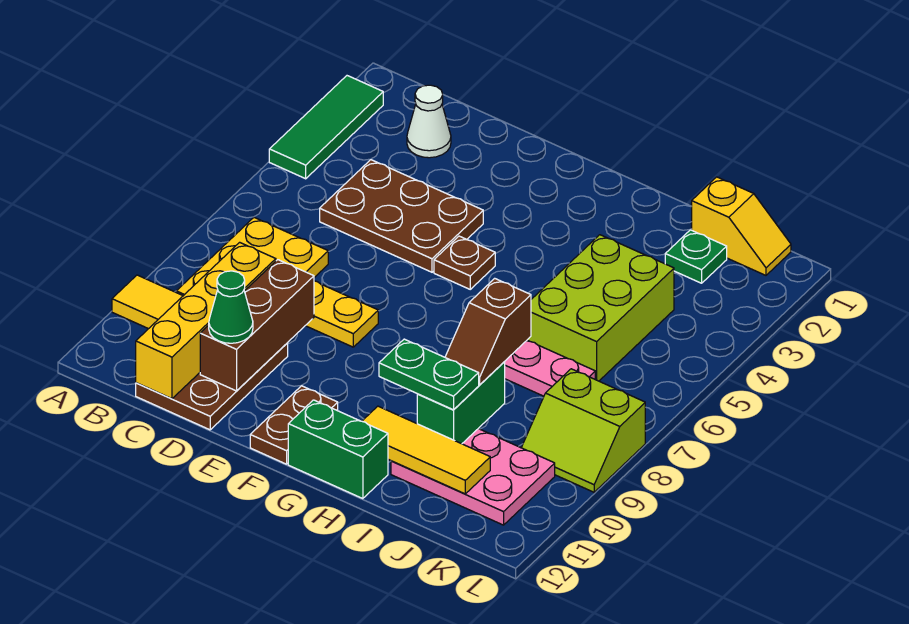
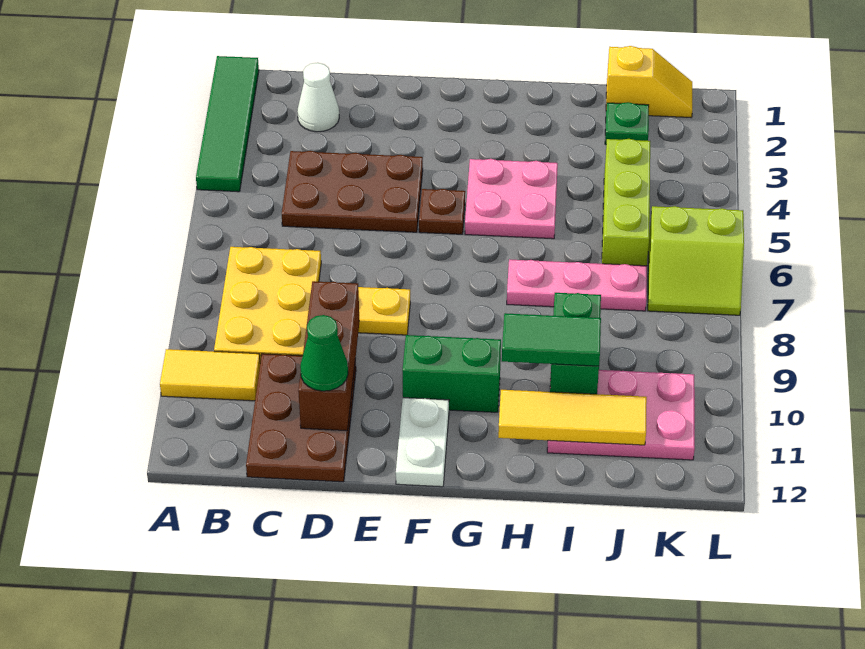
green tile A2:A4 level 1 -> green tile A1:A4 level 1
yellow brick C9:C12 level 2 -> none
brown plate F11:F12 level 1 -> white plate F11:F12 level 1
none -> pink plate G4:H5 level 1
green brick G12:H12 level 1 -> green brick F10:G10 level 1
green plate H10:I10 level 3 -> green tile H10:I10 level 3
lime brick I4:J6 level 1 -> lime brick J4:J6 level 1
brown slope I8:I9 level 3 top 8 -> none
lime slope K8:L9 level 1 top 8 -> lime slope K6:L7 level 1 top 6

